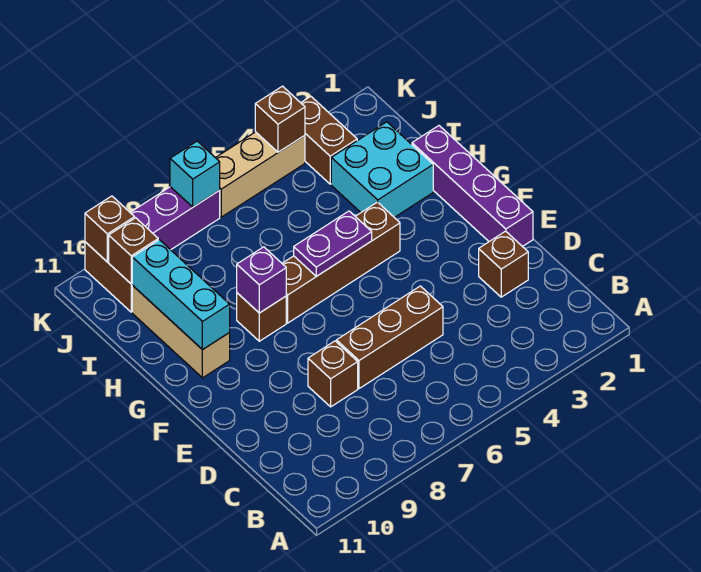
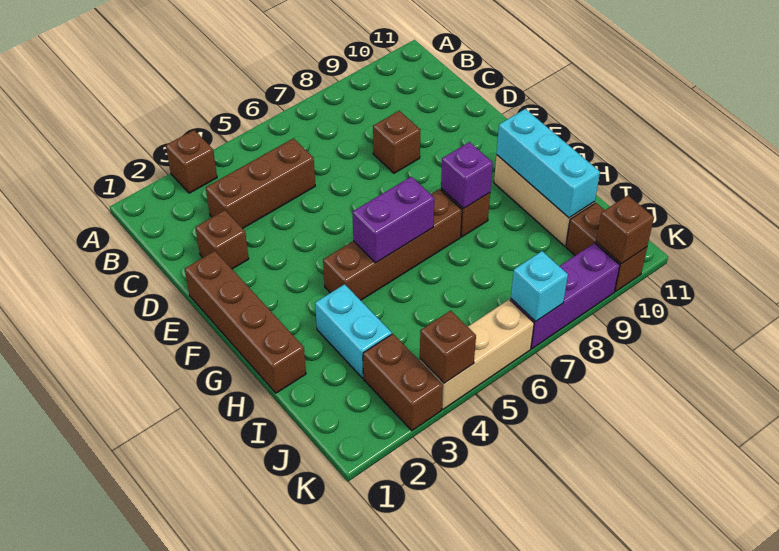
brown brick D5:D7 level 1 -> brown brick C3:C5 level 1
purple brick E1:H1 level 1 -> brown brick E1:H1 level 1
purple plate G5:G6 level 2 -> purple brick G5:G6 level 2
cyan brick H2:I3 level 1 -> cyan brick H3:I3 level 1
brown brick J10 level 2 -> brown brick A3 level 1

